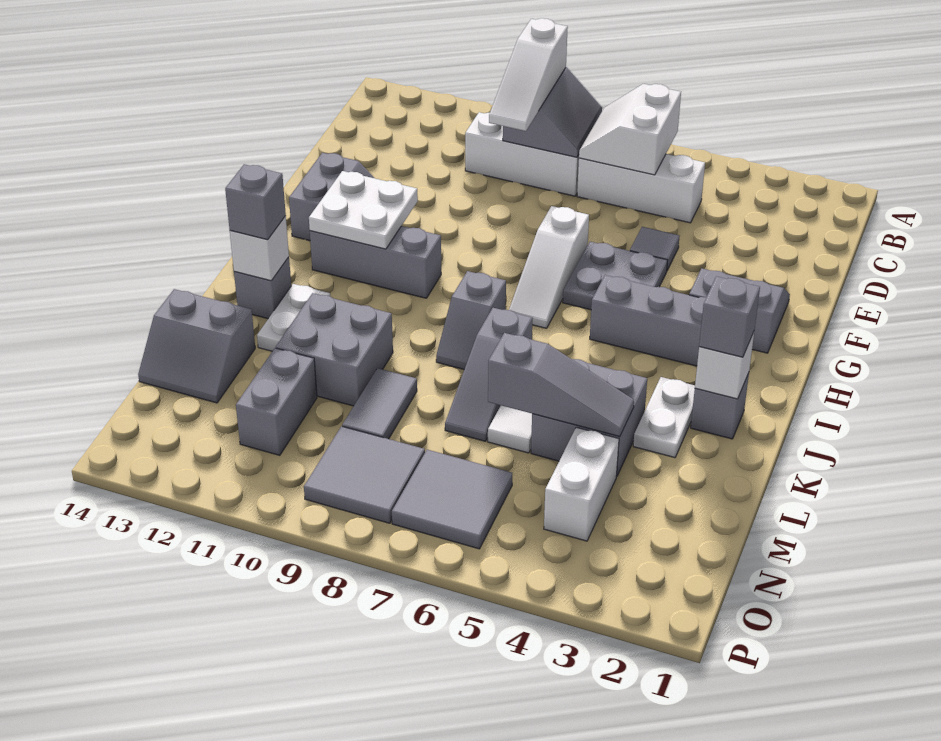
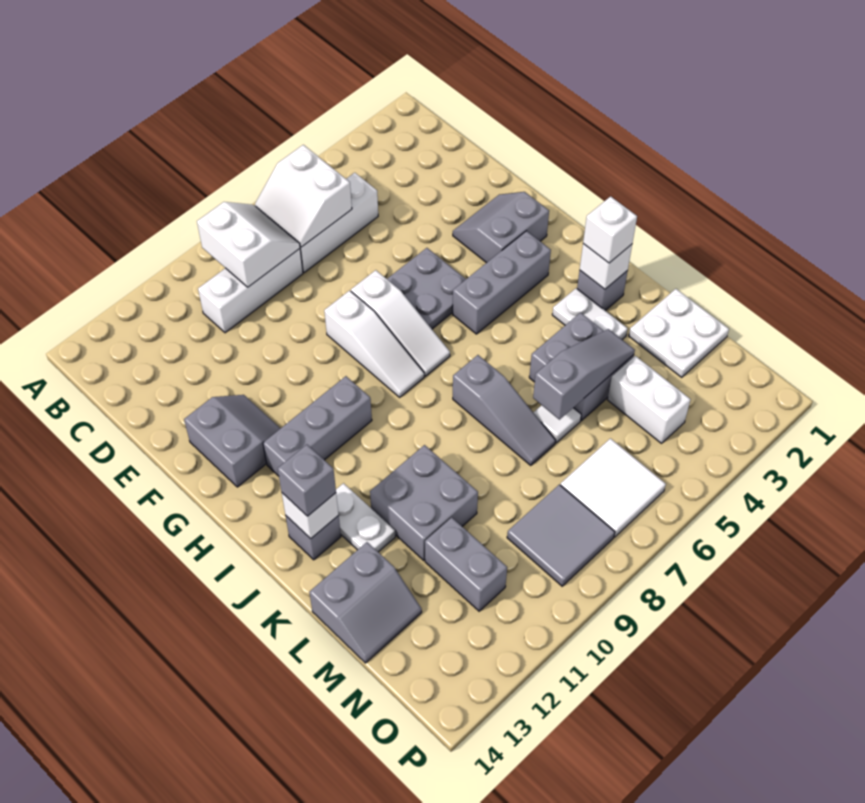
grey slope B8:C9 level 2 top 9 -> white slope B8:C9 level 2 top 9
white slope B9:D9 level 3 top B -> white slope F8:H8 level 1 top F
grey tile E5 level 1 -> none
white plate G11:H12 level 2 -> white plate L1:M2 level 1
grey slope I8:J8 level 1 top I -> none
grey brick J2 level 3 -> white brick J2 level 3
grey tile L9:M9 level 1 -> none
grey tile N6:O7 level 1 -> white tile N6:O7 level 1

